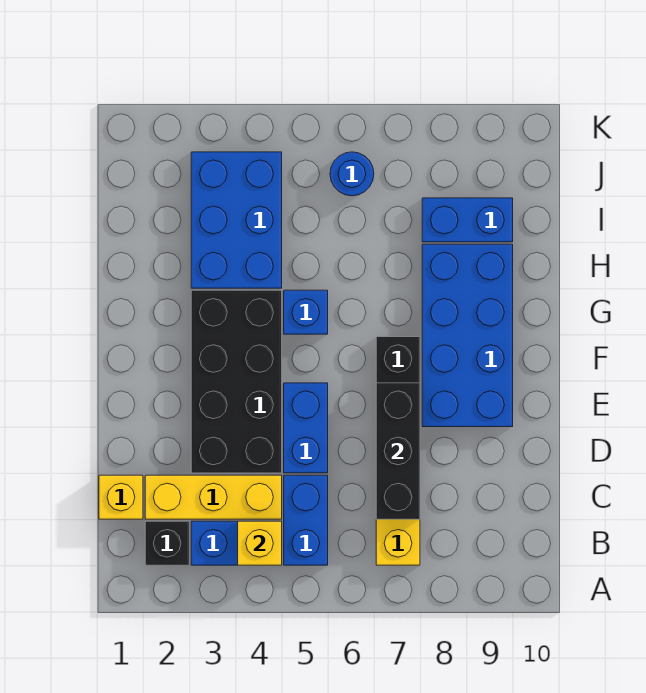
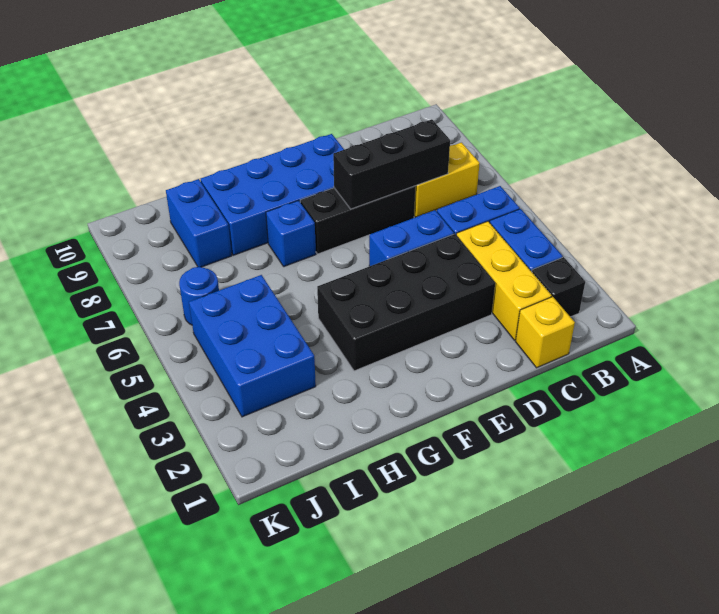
yellow brick B4 level 2 -> none
blue brick G5 level 1 -> blue brick G7 level 1
blue brick H3:J4 level 1 -> blue brick I3:J5 level 1

